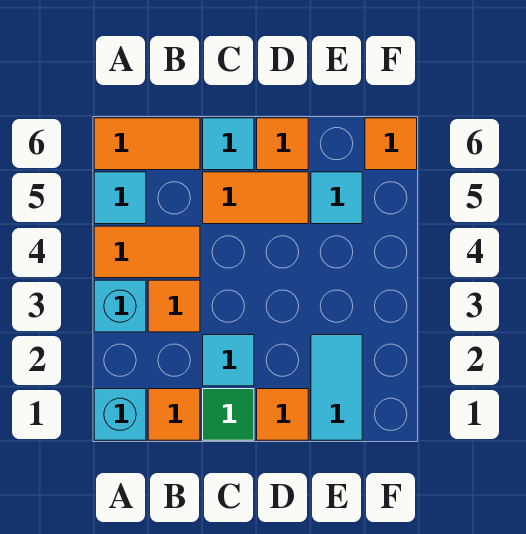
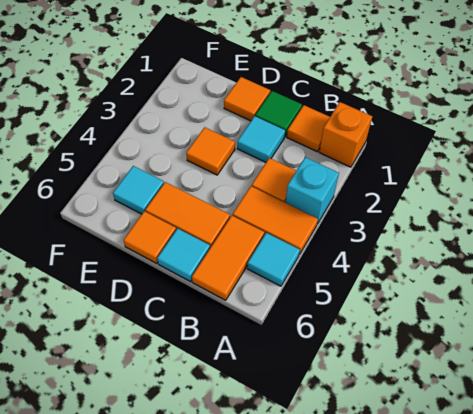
cyan brick A1 level 1 -> orange brick A1 level 1
orange tile A6:B6 level 1 -> orange tile B5:B6 level 1
cyan tile E1:E2 level 1 -> none
orange tile F6 level 1 -> orange tile D3 level 1

